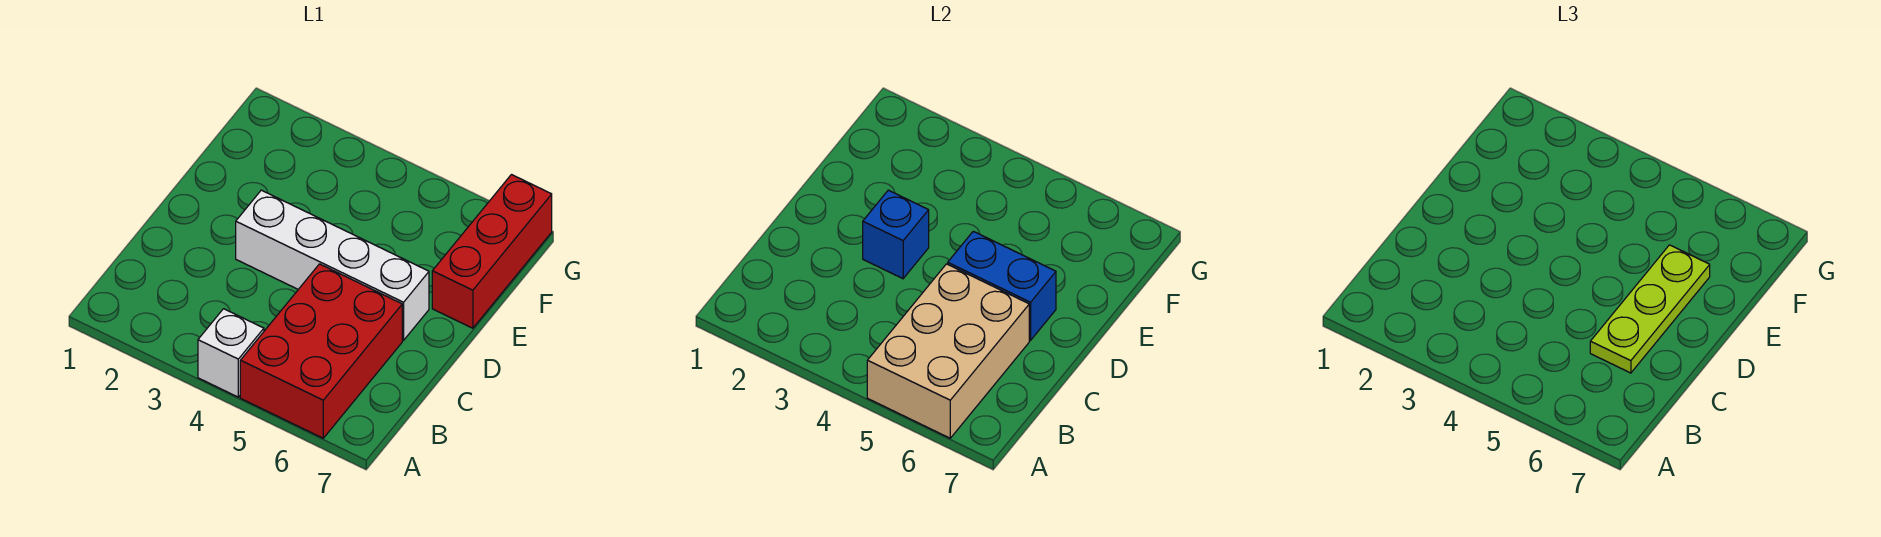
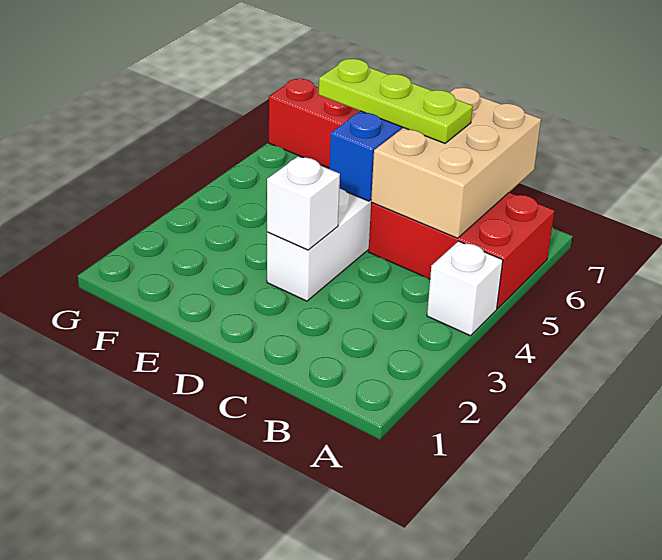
tan brick A5:C6 level 2 -> tan brick B5:C7 level 2
blue brick D3 level 2 -> white brick D3 level 2

